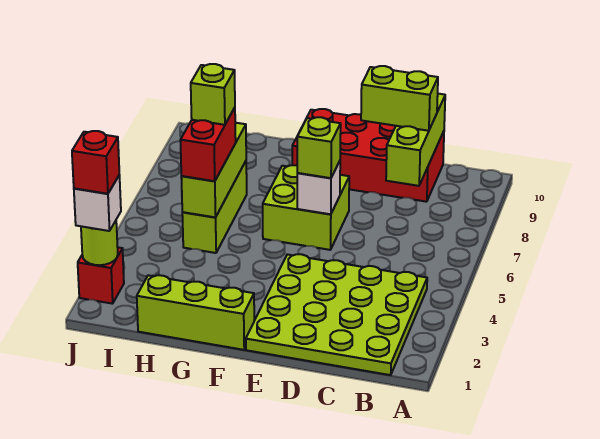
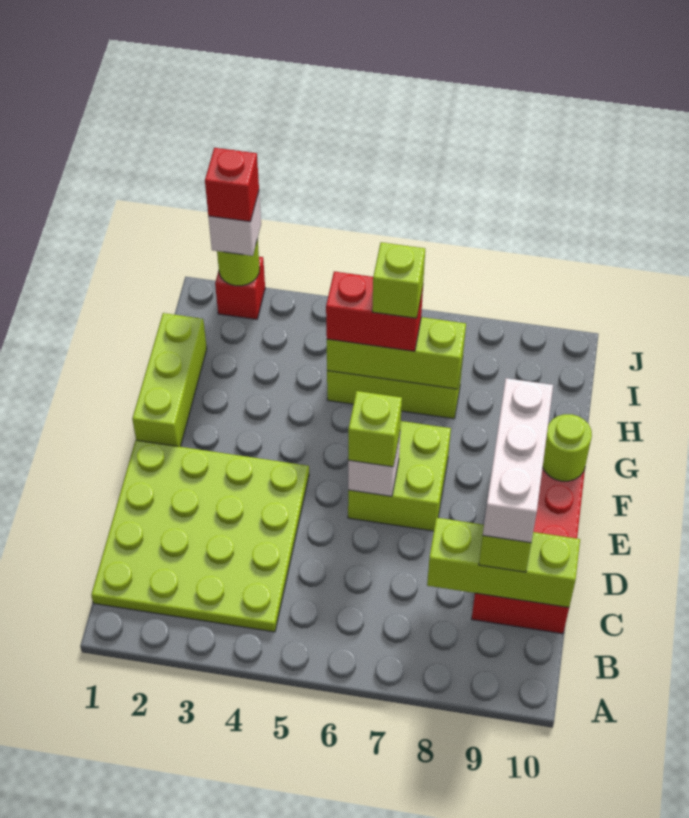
none -> white brick C9:E9 level 4
none -> lime round brick F10 level 2

